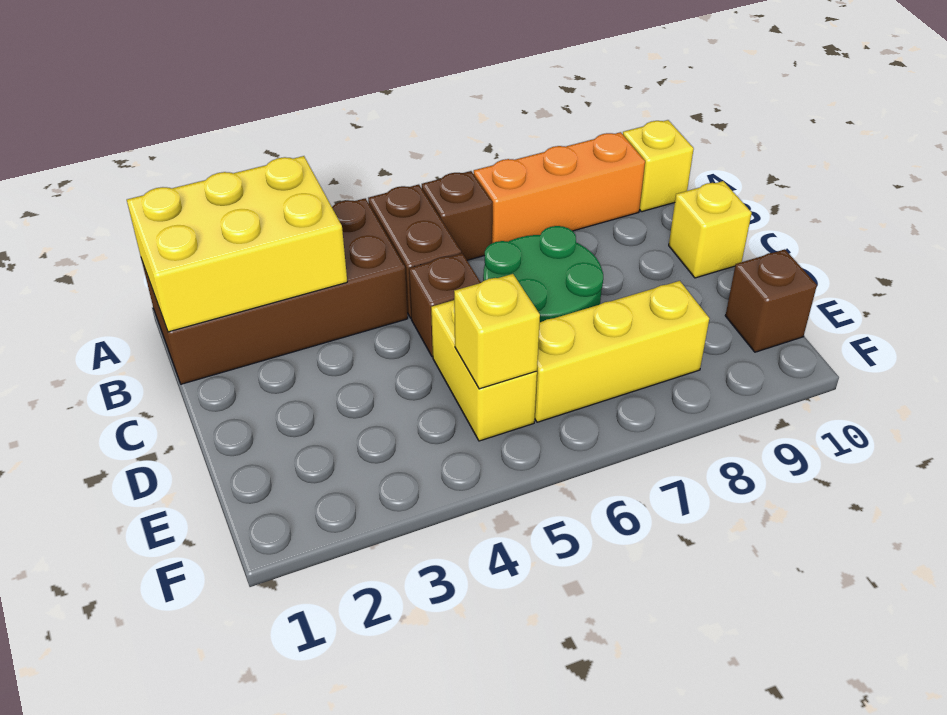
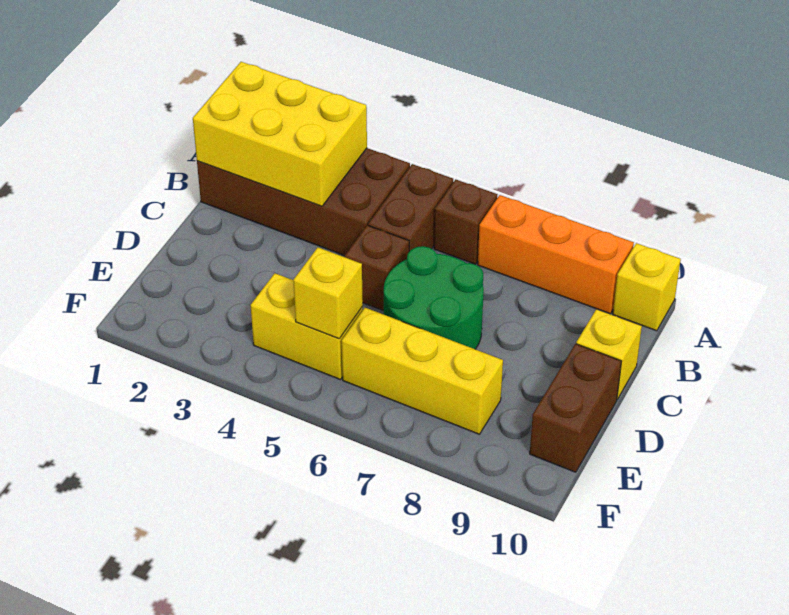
yellow brick D5:E5 level 1 -> yellow brick E4:E5 level 1
brown brick E10 level 1 -> brown brick D10:E10 level 1

